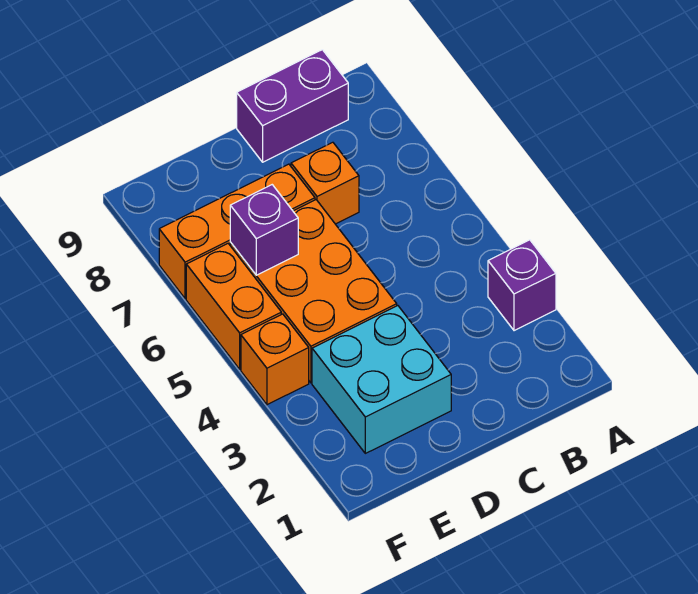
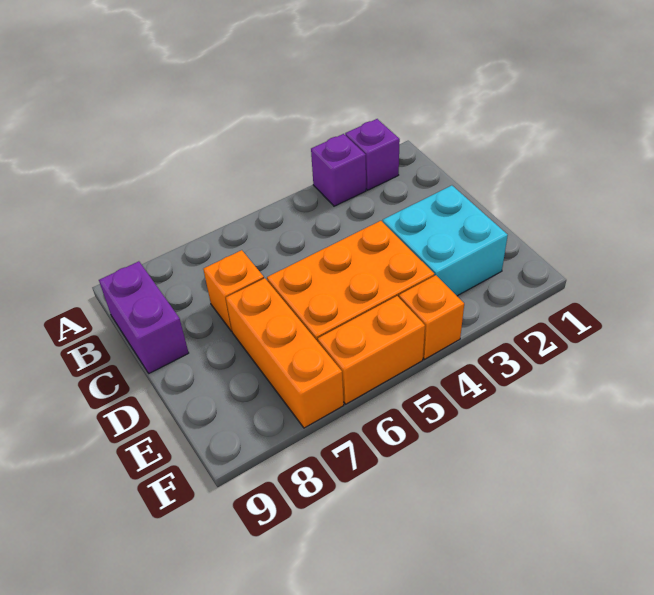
purple brick E6 level 2 -> purple brick A2 level 1

